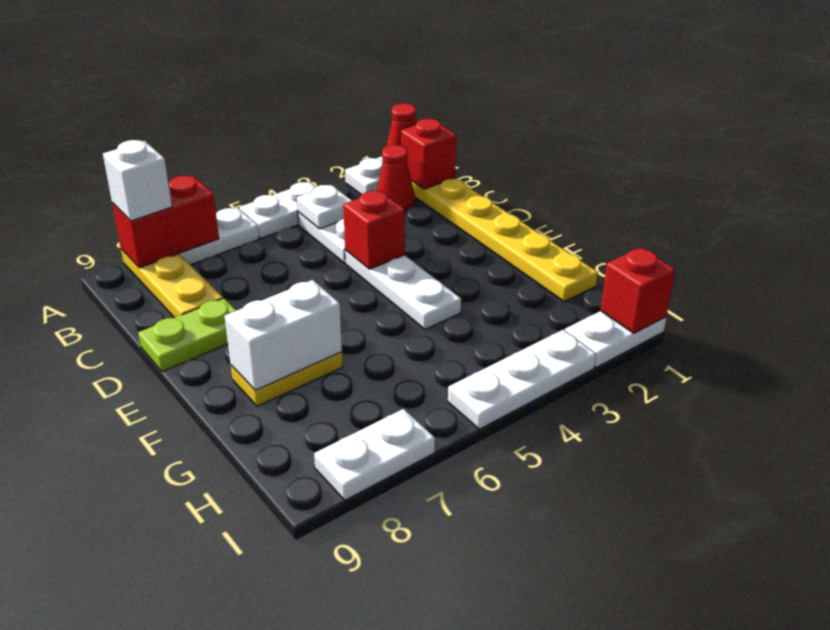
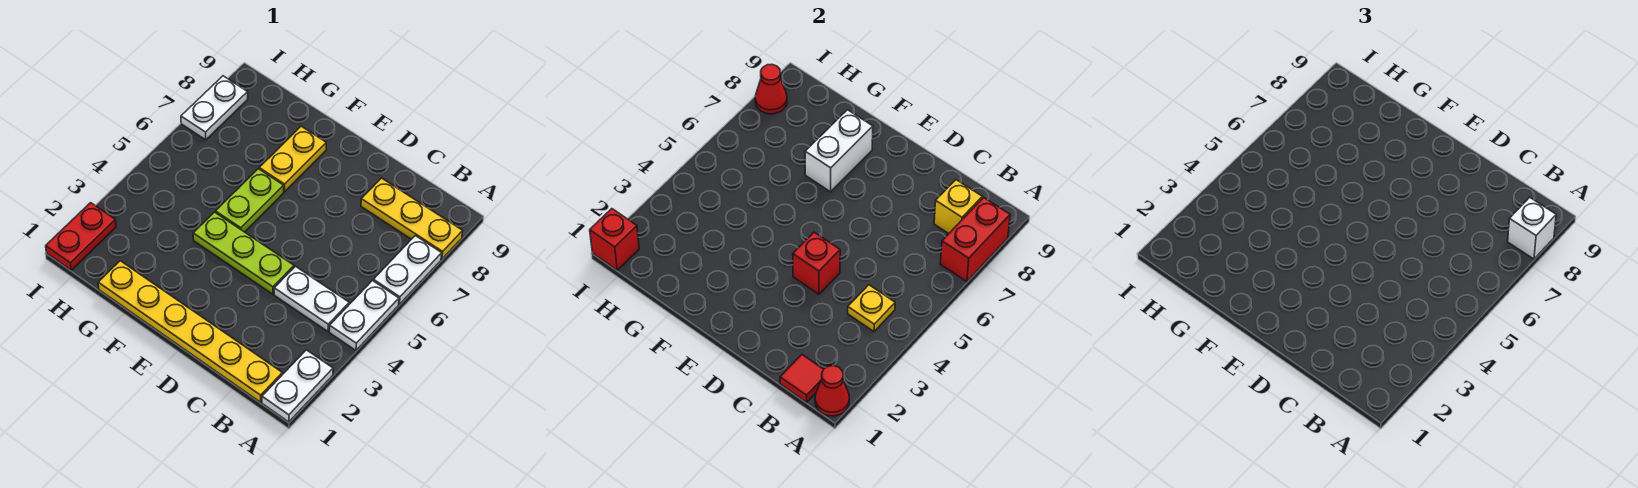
red brick B1 level 2 -> red tile B1 level 2
red cone B2 level 1 -> red cone I8 level 2
white plate B4 level 2 -> yellow plate B4 level 2
none -> yellow brick B8 level 2
white plate D4:F4 level 1 -> lime plate D4:F4 level 1
lime plate D8:D9 level 1 -> lime plate F5:F6 level 1
white plate I1:I2 level 1 -> red plate I1:I2 level 1
white plate I3:I5 level 1 -> none

